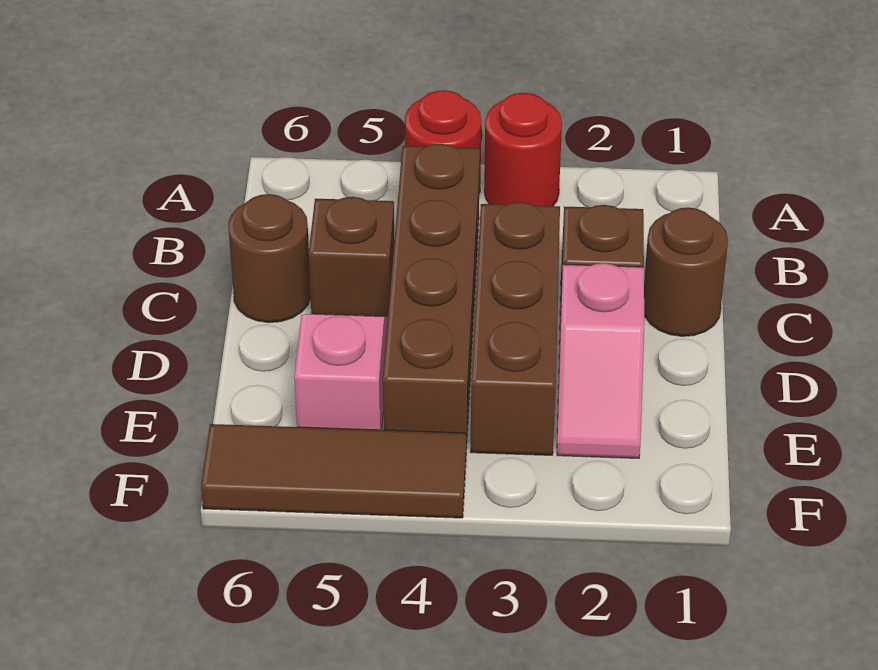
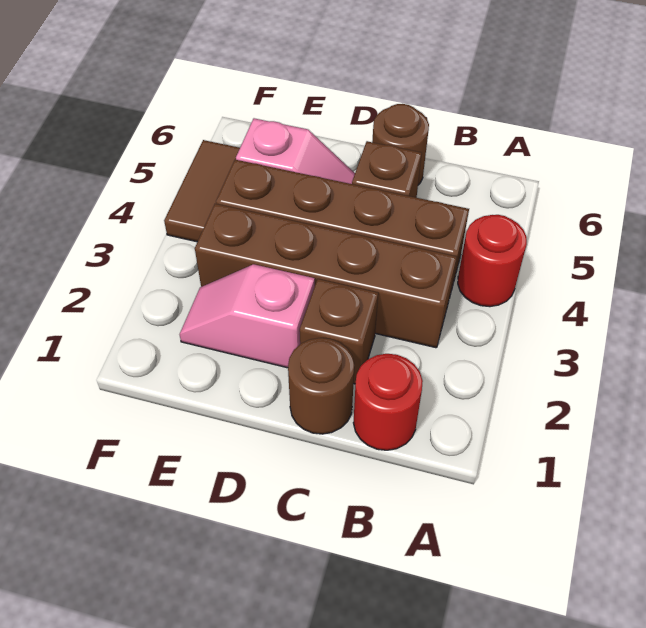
red round brick A3 level 1 -> red round brick B1 level 1
brown brick C3:E3 level 1 -> brown brick B3:E3 level 1
brown tile F4:F6 level 1 -> brown tile F4:F5 level 1

